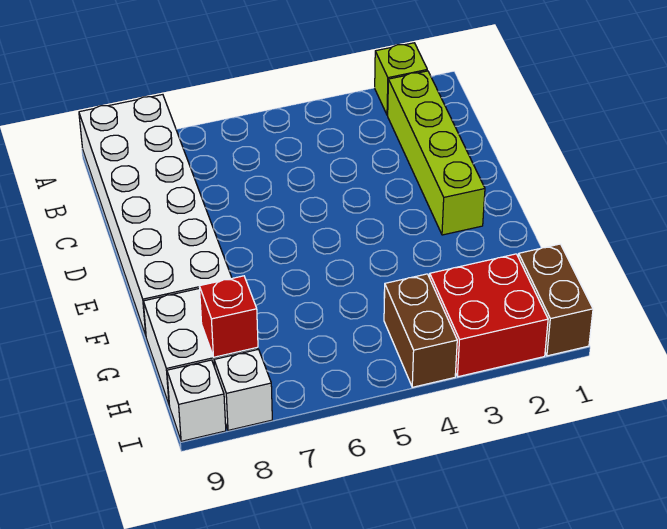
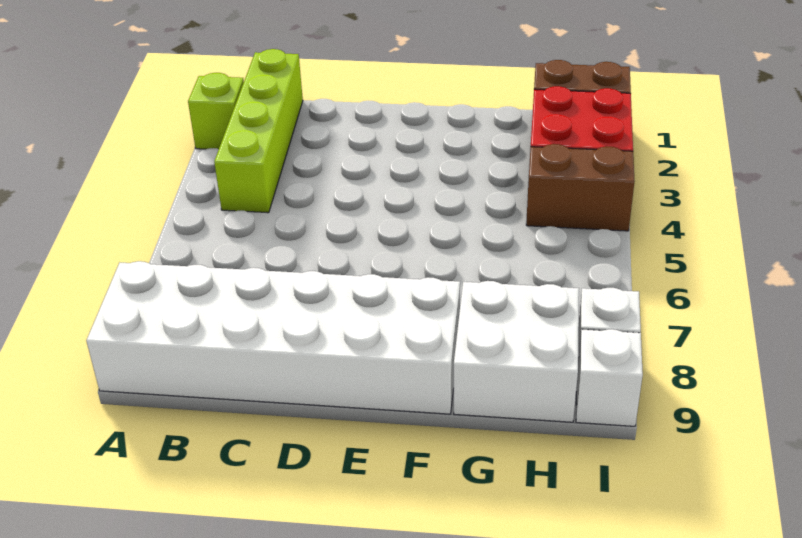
lime brick B2:E2 level 1 -> lime brick B1:B4 level 1
red brick H8 level 2 -> none

